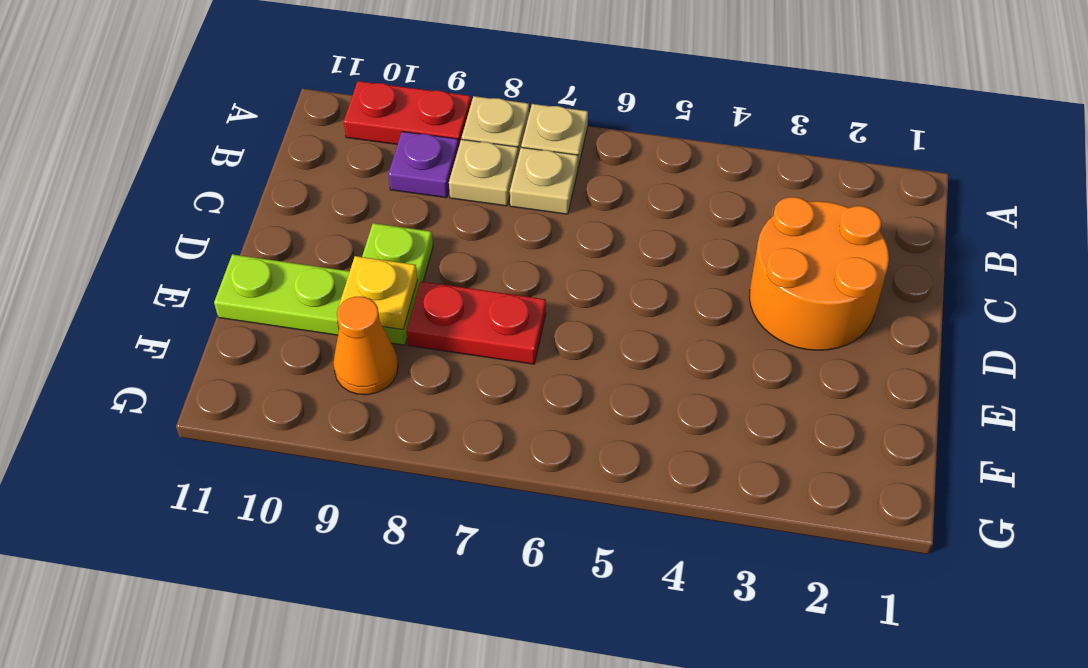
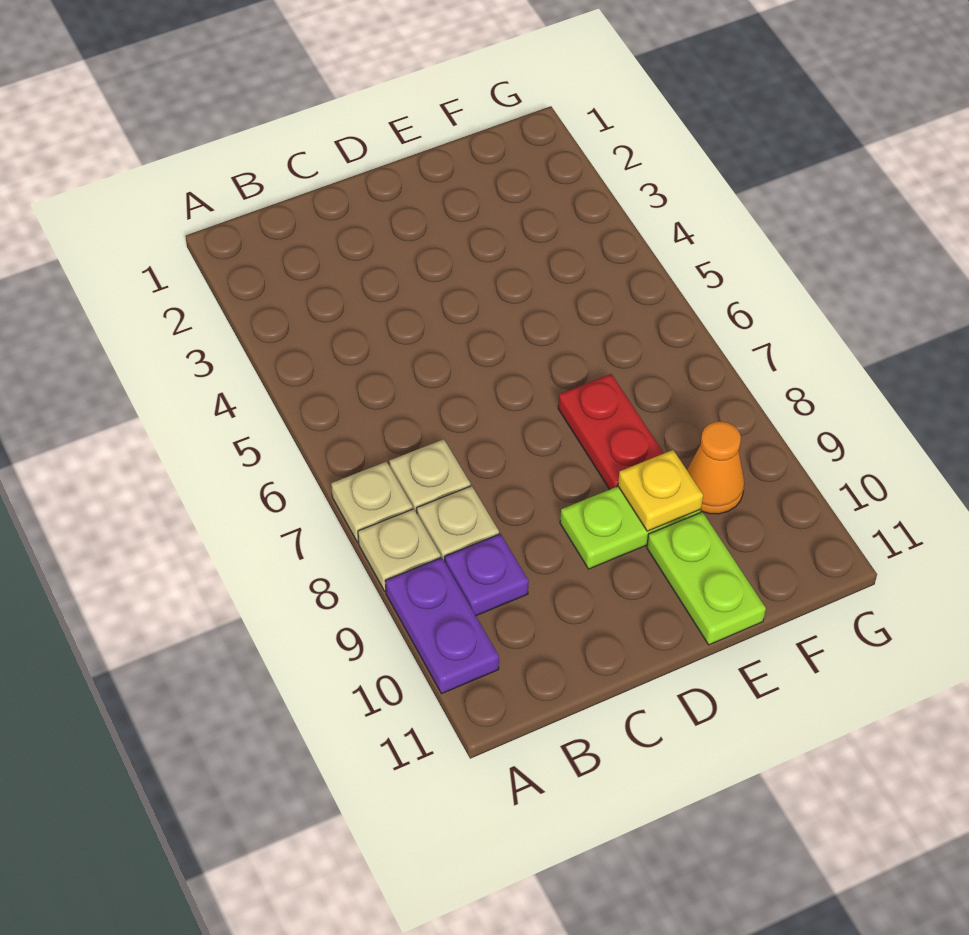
red plate A9:A10 level 1 -> purple plate A9:A10 level 1
orange round brick C2:D3 level 1 -> none

